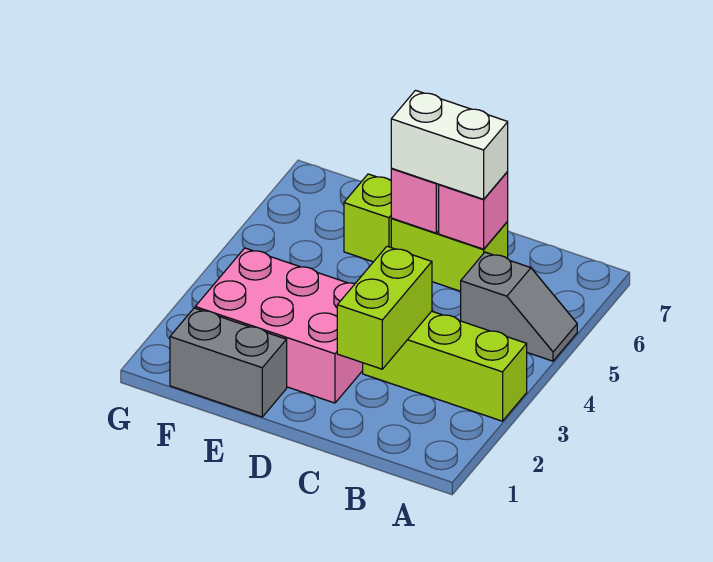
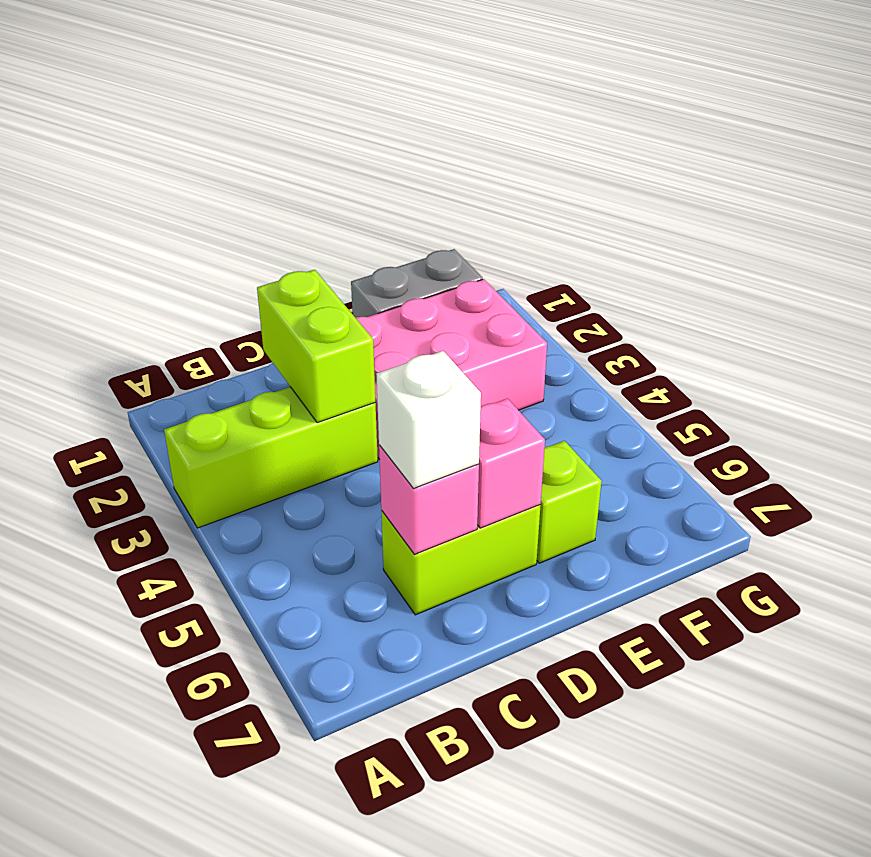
grey slope A5:B5 level 1 top B -> none
white brick C6:D6 level 3 -> white brick C6 level 3

